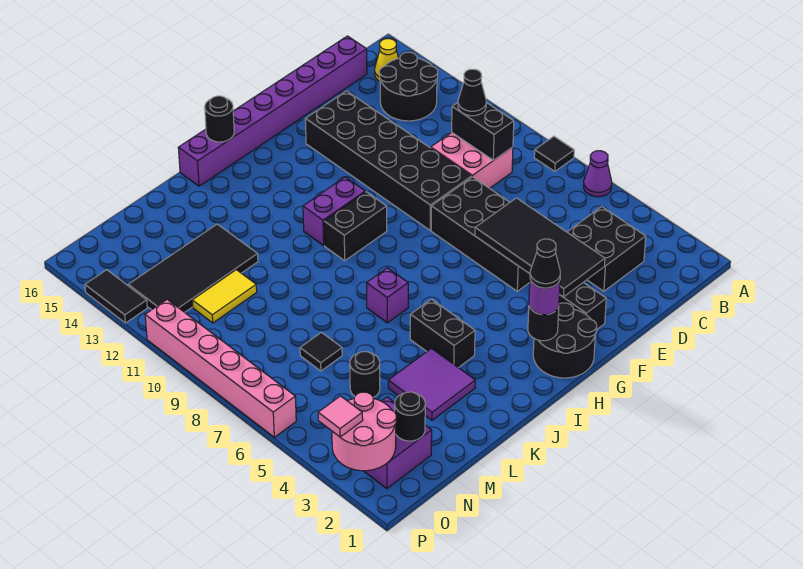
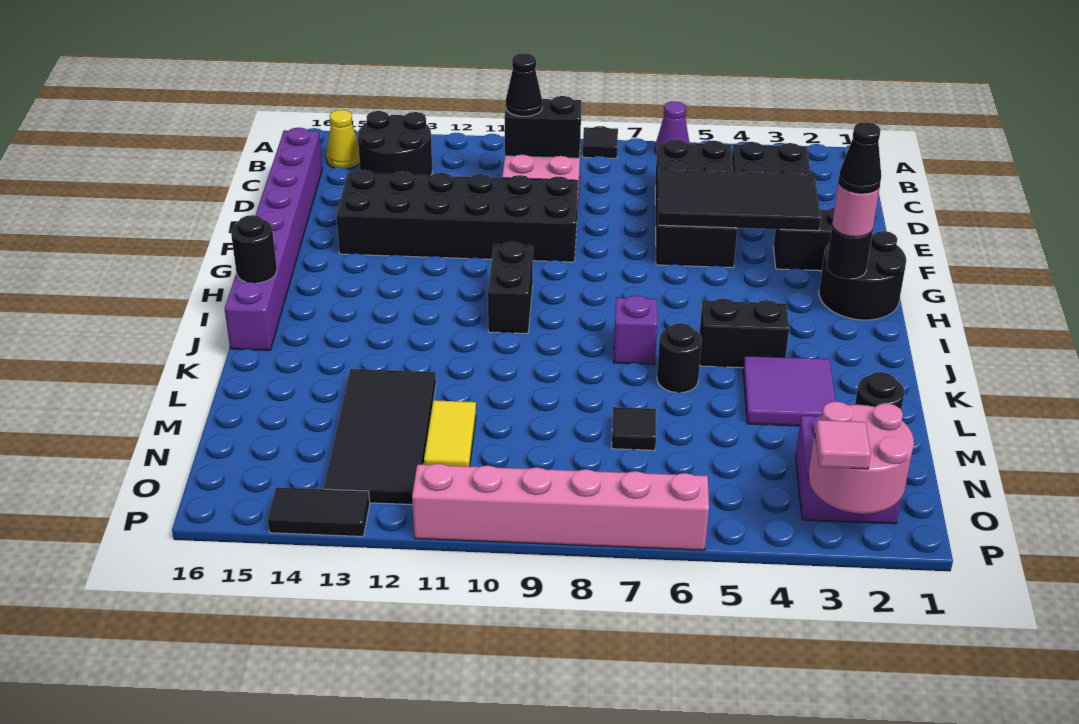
black brick E5:F8 level 1 -> black brick C5:F6 level 1
purple round brick H2 level 3 -> pink round brick H2 level 3
purple brick H11:I11 level 1 -> none
black round brick M5 level 1 -> black round brick K6 level 1

